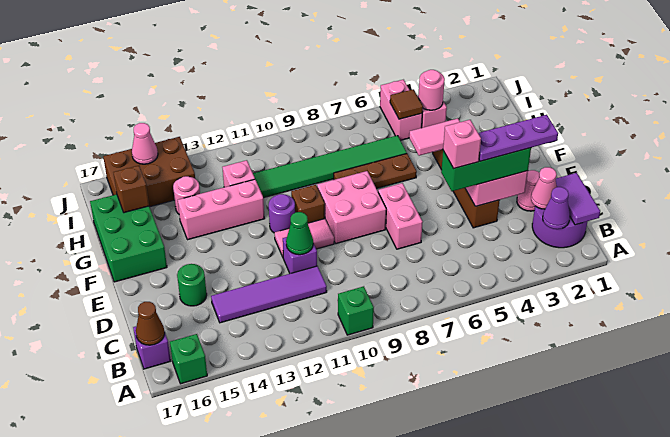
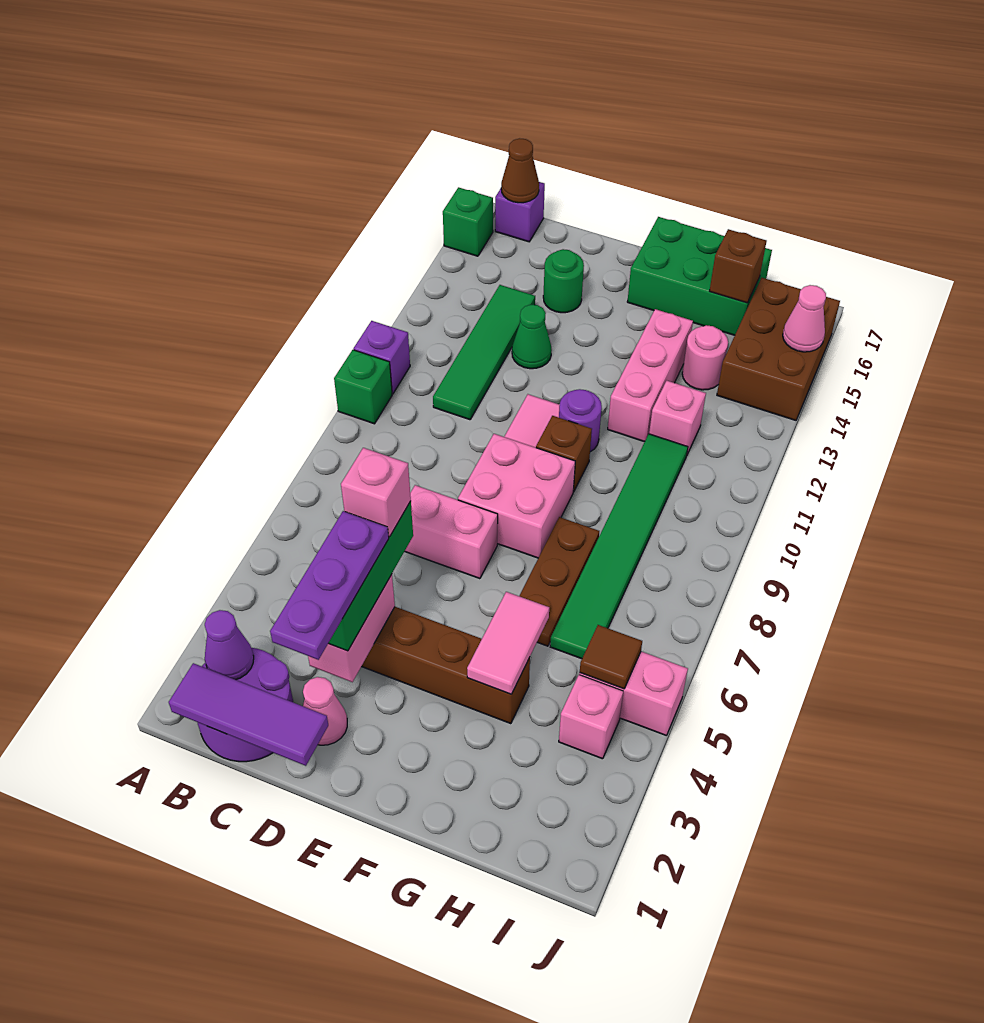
purple tile B1:C1 level 2 -> purple tile B1:D1 level 2
pink cone C2 level 2 -> none
purple tile C11:C14 level 1 -> green tile C11:C14 level 1
purple brick D11 level 1 -> purple brick A11 level 1
green cone D11 level 2 -> green cone D13 level 1
pink round brick I4 level 2 -> none

